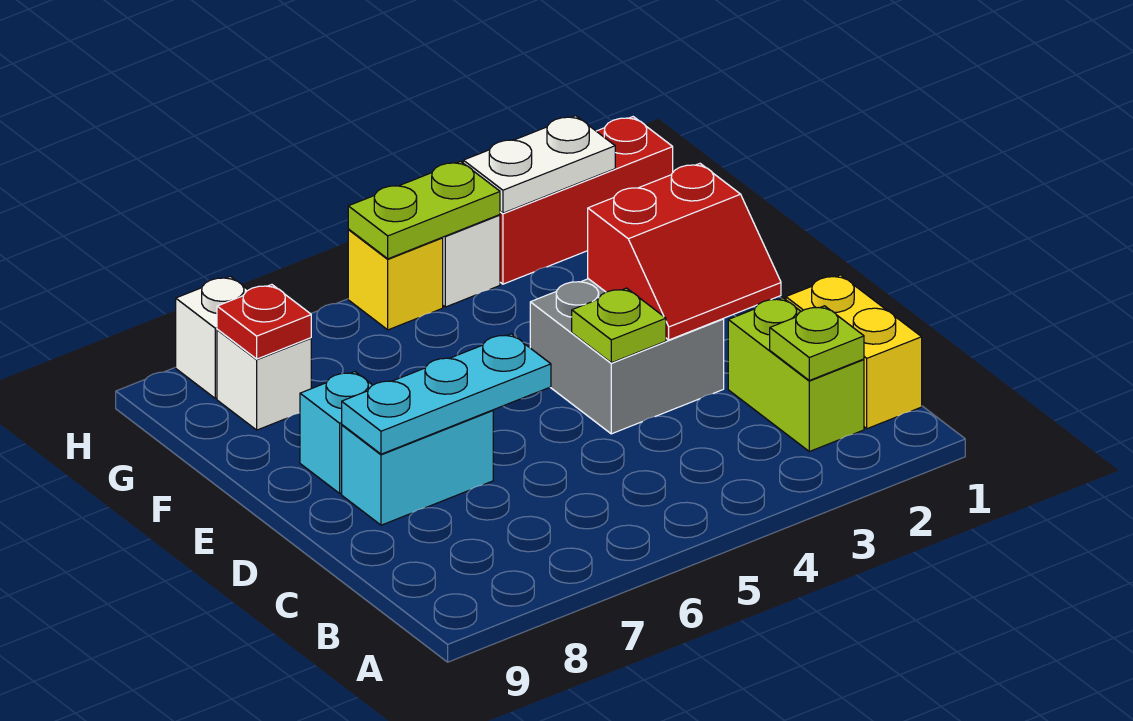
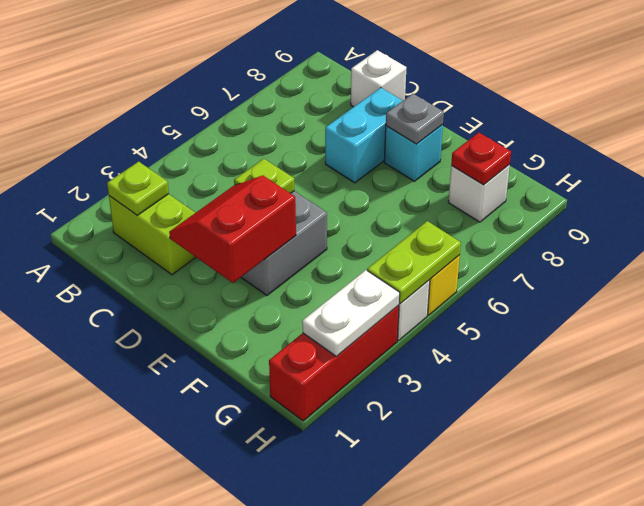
yellow brick B1:C1 level 1 -> none
cyan plate D6:D8 level 2 -> none
none -> grey plate E8 level 2
white brick H8 level 1 -> white brick C9 level 1

